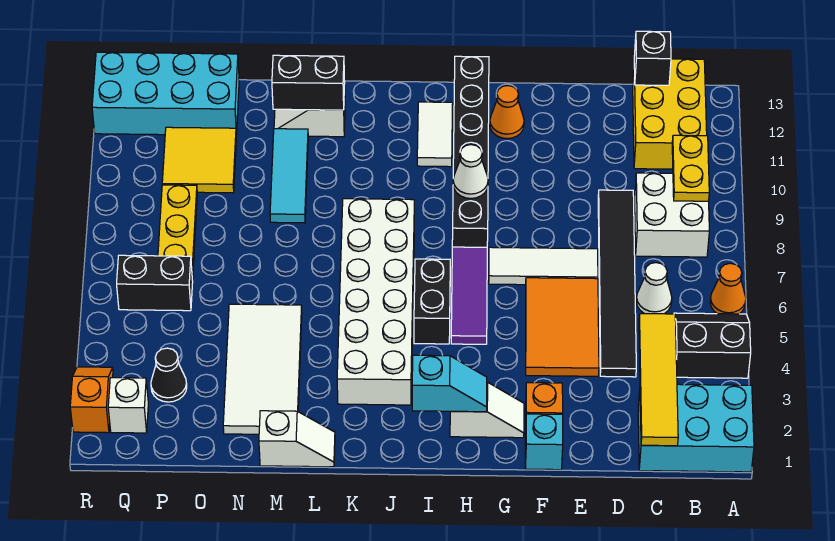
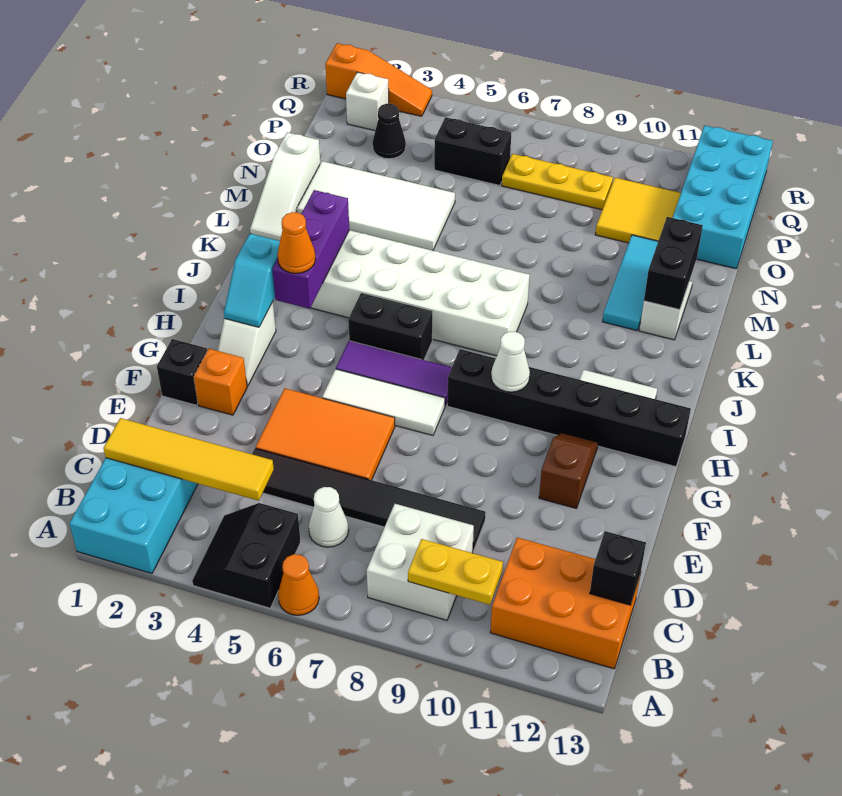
black slope A4:B5 level 1 top 4 -> black slope A4:B5 level 1 top 5
yellow brick B11:C13 level 1 -> orange brick B11:C13 level 1
white tile E7:G7 level 1 -> white tile G5:G7 level 1
cyan brick F1 level 1 -> black brick F1 level 1
none -> brown slope F11:G11 level 1 top F
orange cone G12 level 1 -> orange cone I3 level 3
none -> purple brick I3:K3 level 2
white slope L1:M1 level 1 top M -> white slope L1:N1 level 1 top N
cyan tile M9:M11 level 1 -> cyan tile L11:N11 level 1
black brick P6:Q6 level 1 -> black brick P5:P6 level 1
orange slope R2:R3 level 1 top 2 -> orange slope R1:R3 level 1 top 1

